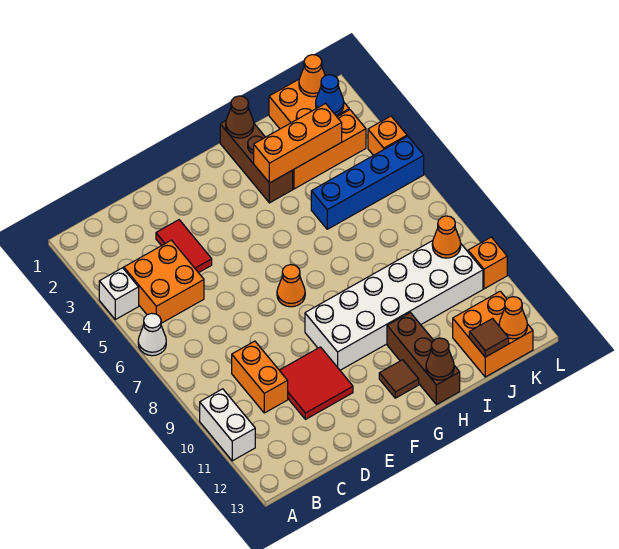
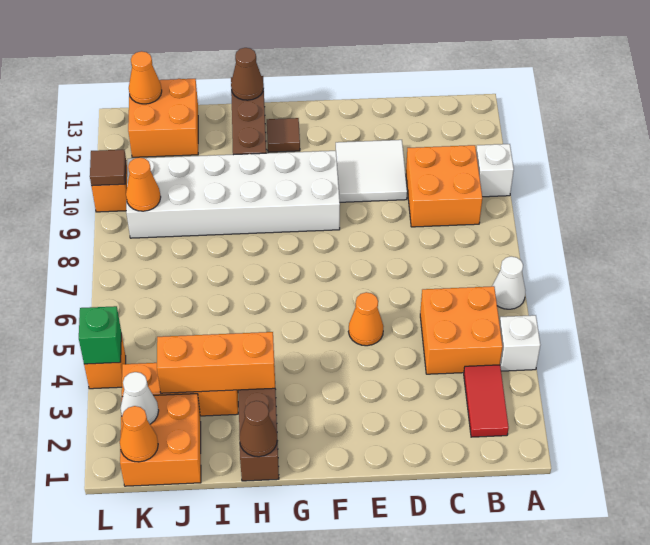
white brick A10:A11 level 1 -> white brick A10 level 1
orange brick C9:C10 level 1 -> orange brick B9:C10 level 1
red tile D3:D4 level 1 -> red tile B2:B3 level 1
red tile D10:E11 level 1 -> white tile D10:E11 level 1
orange cone F7 level 1 -> orange cone E5 level 1
blue brick I5:L5 level 1 -> none
brown tile J13 level 2 -> brown tile L10 level 2
blue cone K2 level 2 -> white cone K2 level 2
none -> green brick L4 level 2

